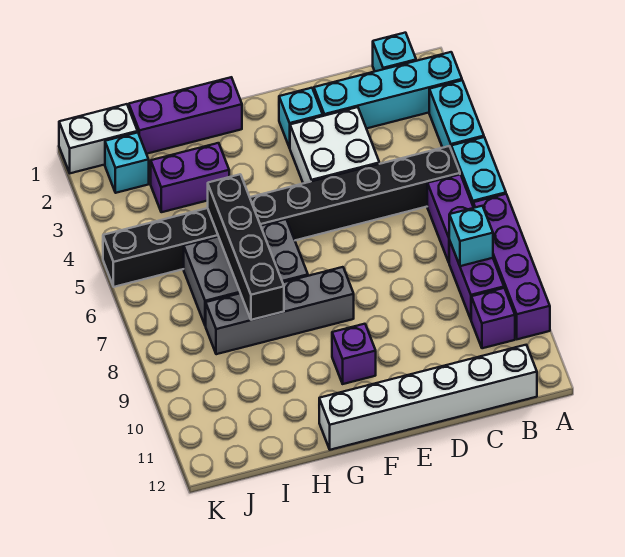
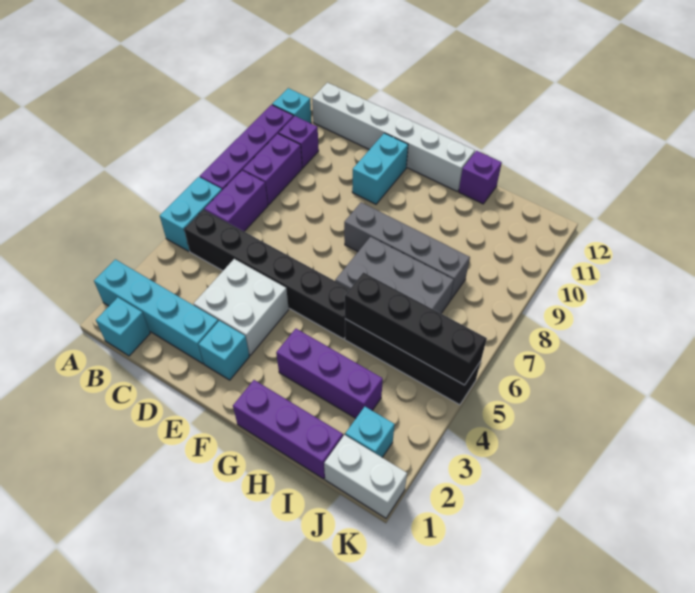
cyan brick A3:A4 level 1 -> cyan brick E10:E11 level 1
cyan brick B8 level 2 -> cyan brick A11 level 1
purple brick F10 level 1 -> purple brick H12 level 1
purple brick H3:I3 level 1 -> purple brick G3:I3 level 1
black brick H5:H8 level 2 -> black brick H5:K5 level 2

